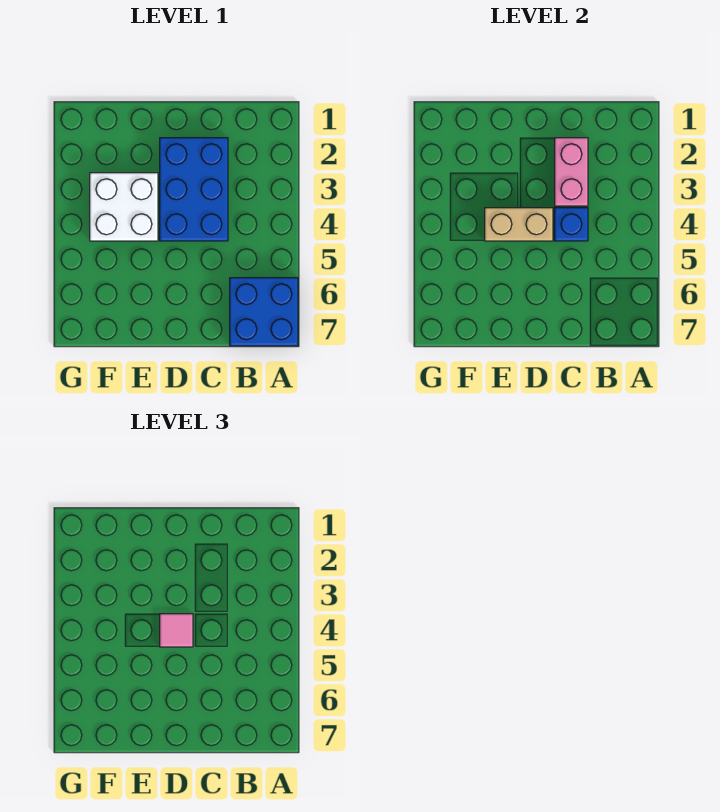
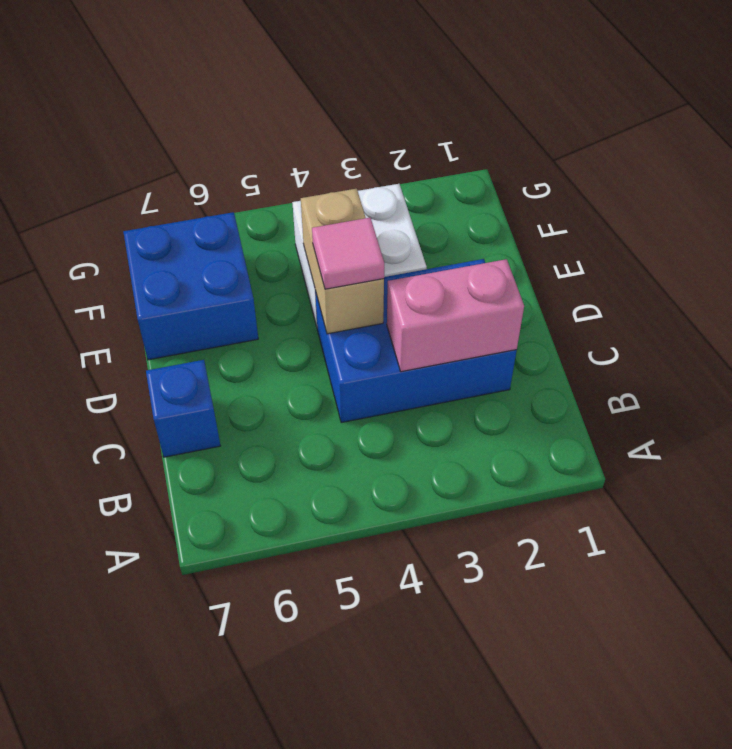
blue brick A6:B7 level 1 -> blue brick E6:F7 level 1
blue brick C4 level 2 -> blue brick C7 level 1

